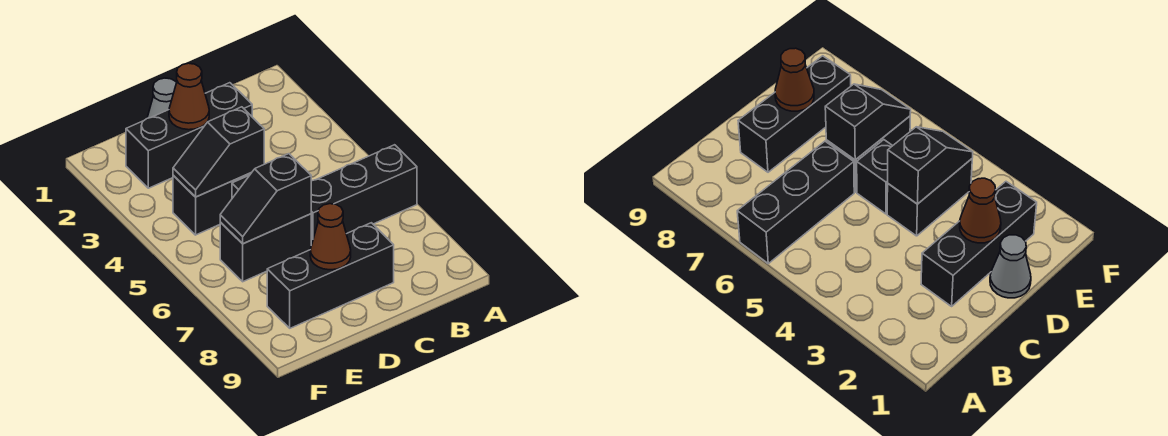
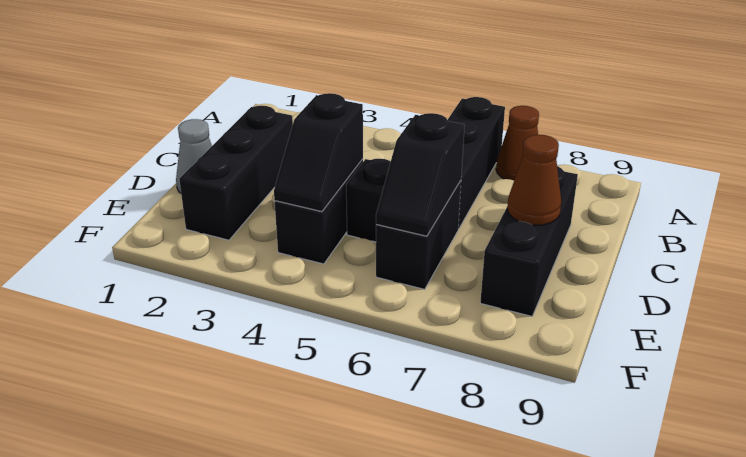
brown cone D2 level 2 -> brown cone A7 level 1

